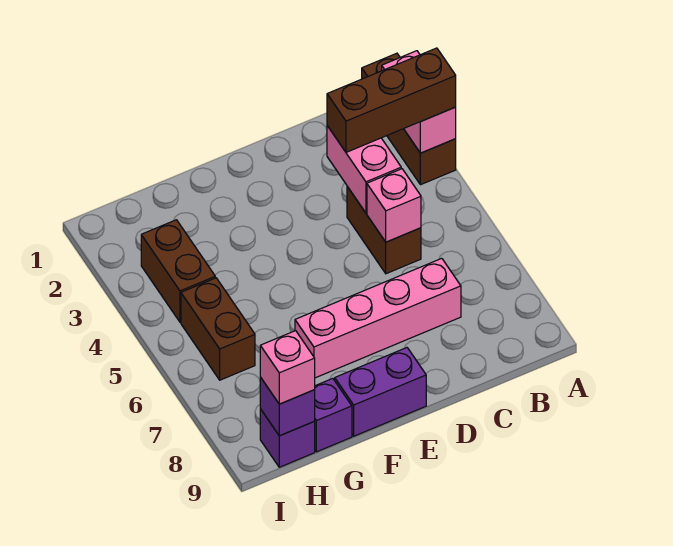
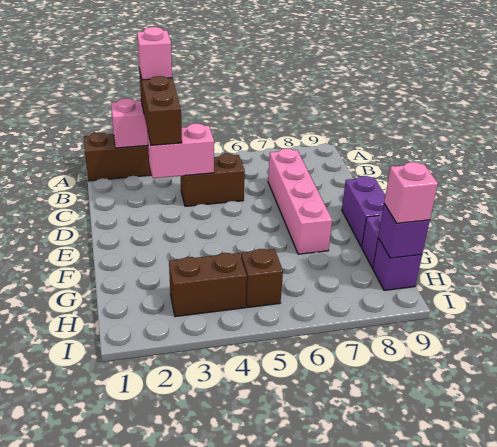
pink brick C5 level 2 -> pink brick A3 level 4
brown brick H5:H6 level 1 -> brown brick H5 level 1

